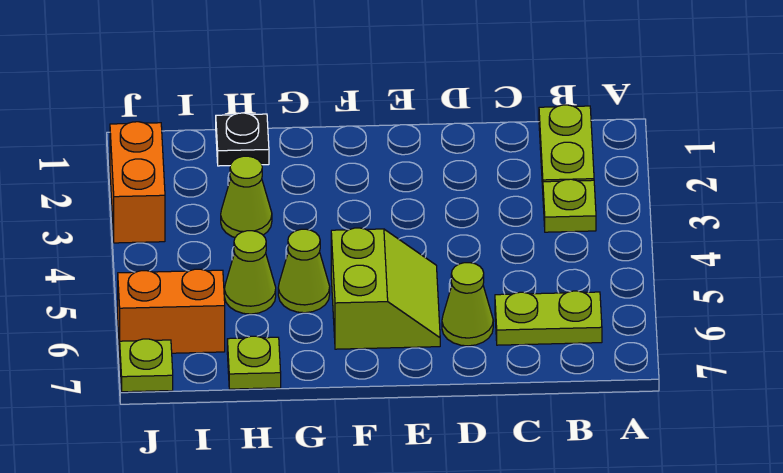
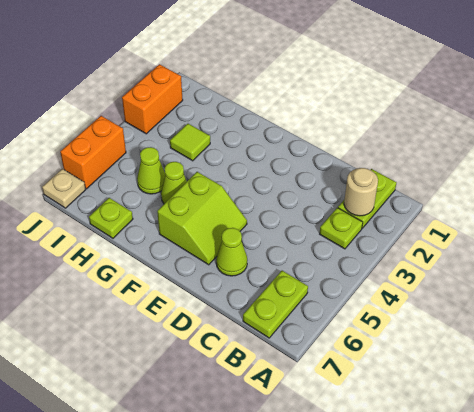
none -> tan round brick B2 level 2
lime plate B6:C6 level 1 -> lime plate B6:B7 level 1
black plate H1 level 1 -> none
lime cone H3 level 1 -> lime tile H3 level 1
orange brick I6:J6 level 1 -> orange brick J5:J6 level 1
lime plate J7 level 1 -> tan plate J7 level 1

